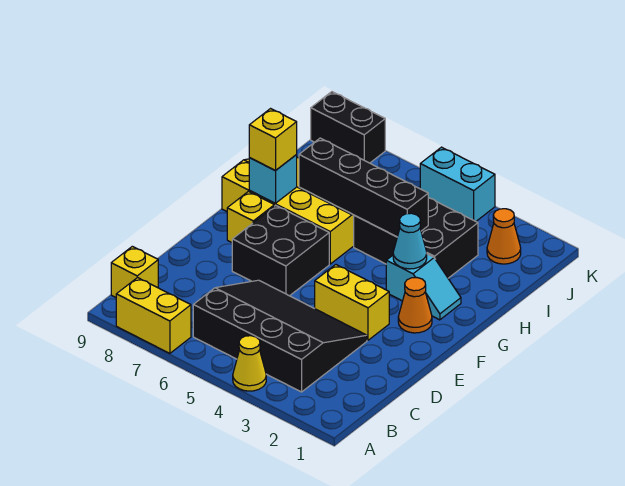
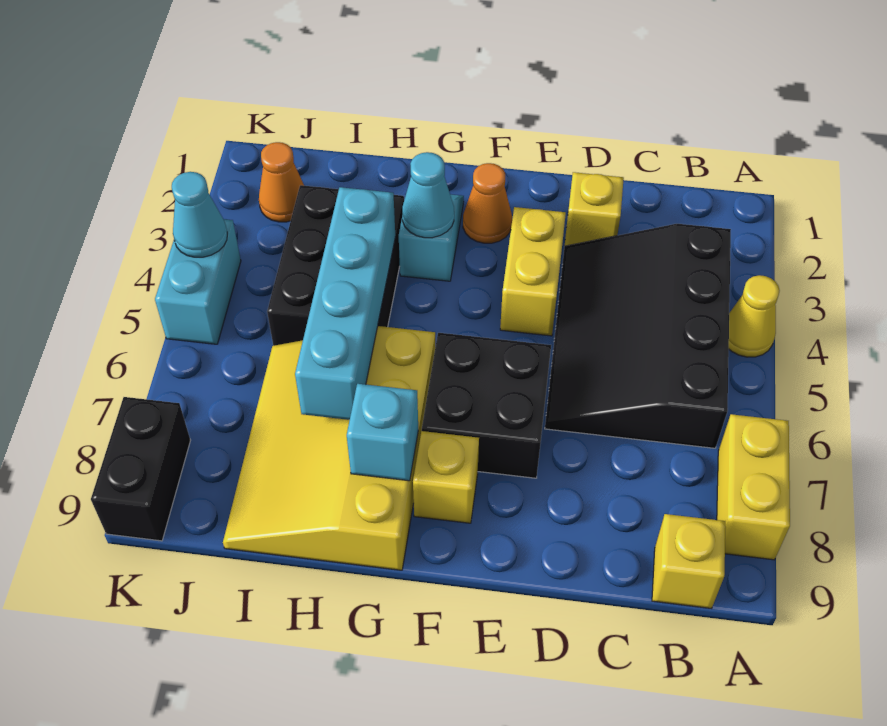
yellow brick G8 level 3 -> yellow brick D2 level 1
black brick H4:H7 level 2 -> cyan brick H4:H7 level 2
none -> cyan cone K4 level 2

